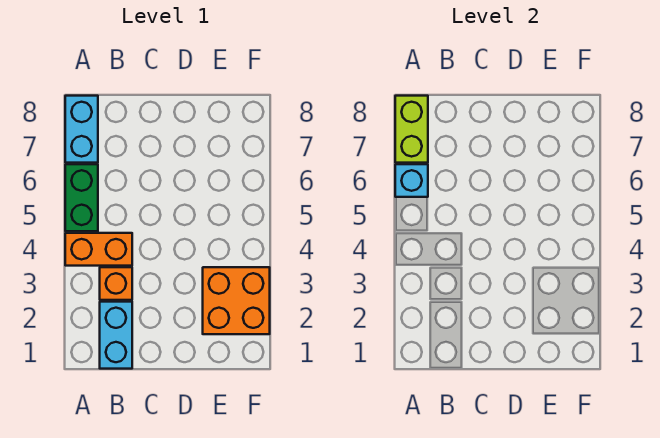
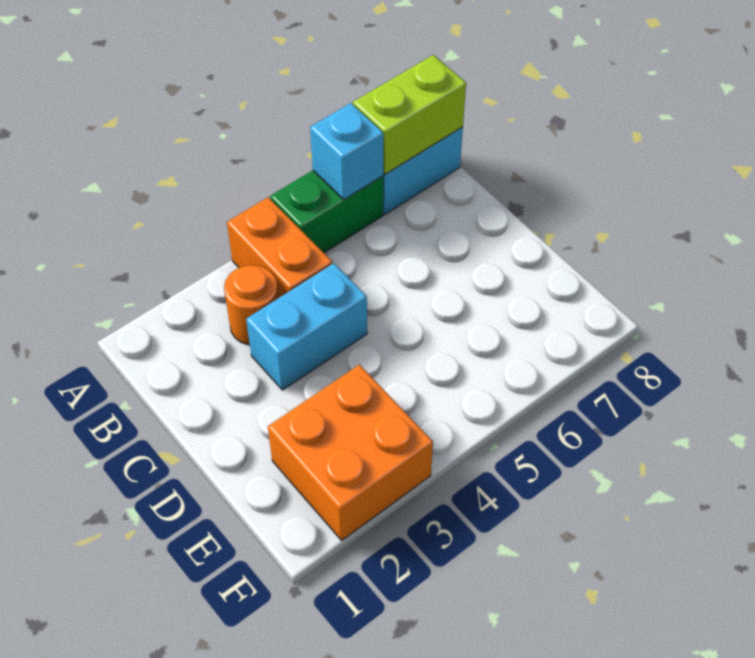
cyan brick B1:B2 level 1 -> cyan brick C3:C4 level 1
orange brick B3 level 1 -> orange round brick B3 level 1

